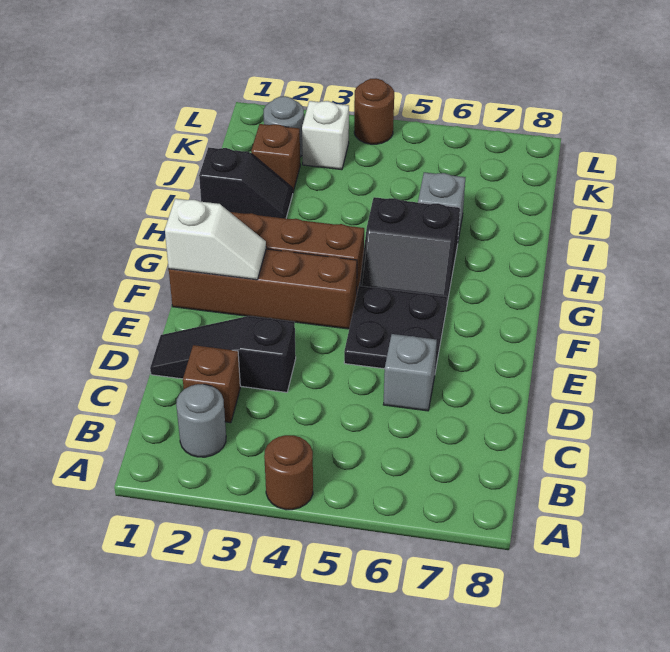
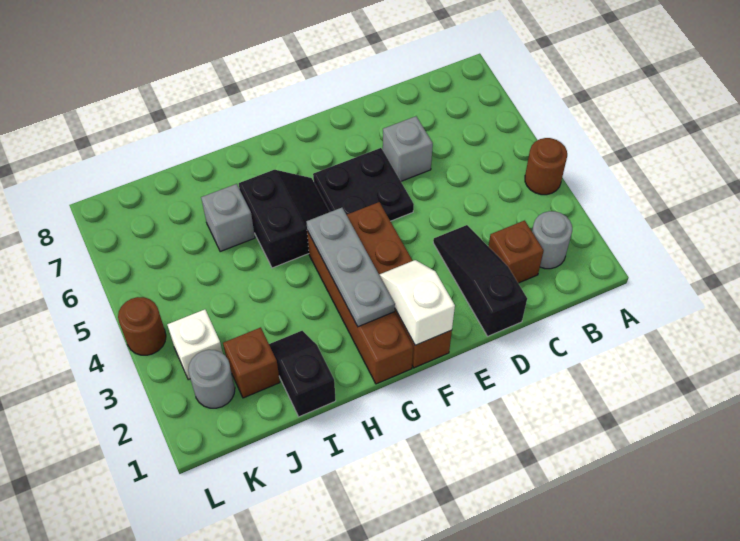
black slope D1:D3 level 1 top 3 -> black slope D1:D3 level 1 top 1
none -> grey plate G2:G4 level 2

